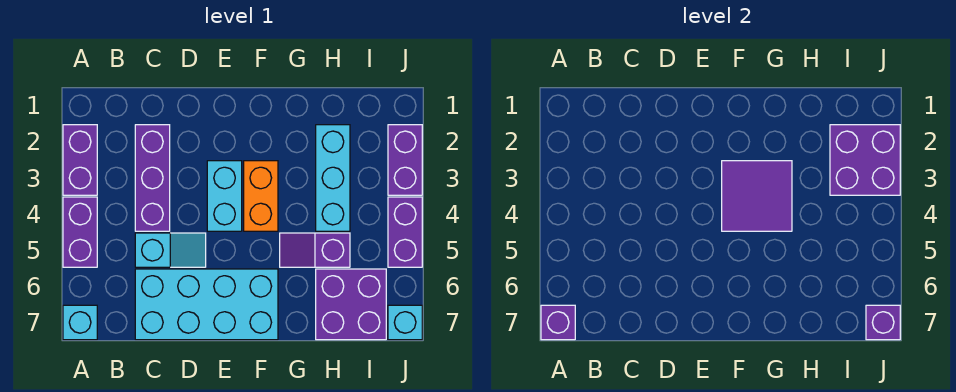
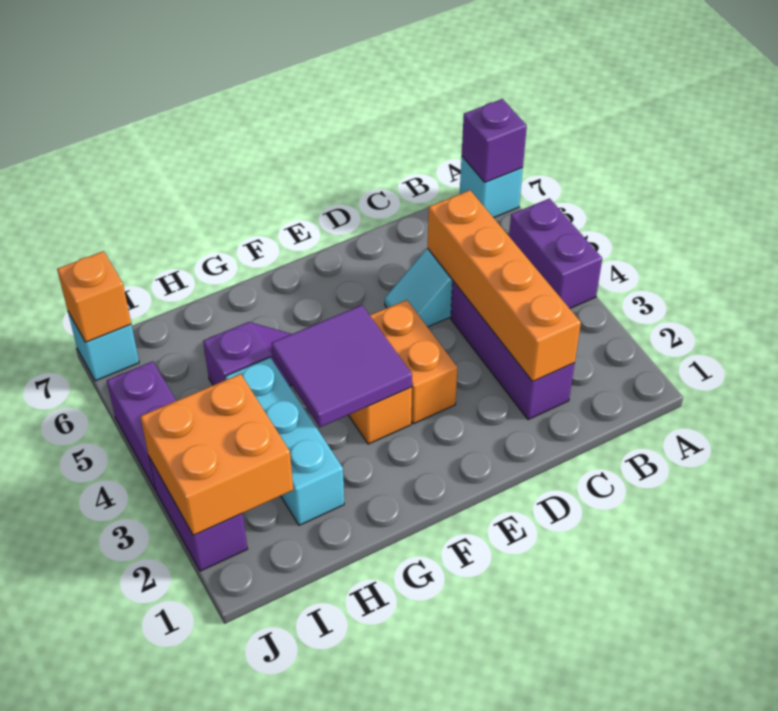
purple brick A2:A3 level 1 -> none
none -> orange brick C2:C5 level 2
cyan brick C6:F7 level 1 -> none
cyan brick E3:E4 level 1 -> orange brick E3:E4 level 1
purple brick H6:I7 level 1 -> none
purple brick I2:J3 level 2 -> orange brick I2:J3 level 2
purple brick J7 level 2 -> orange brick J7 level 2

